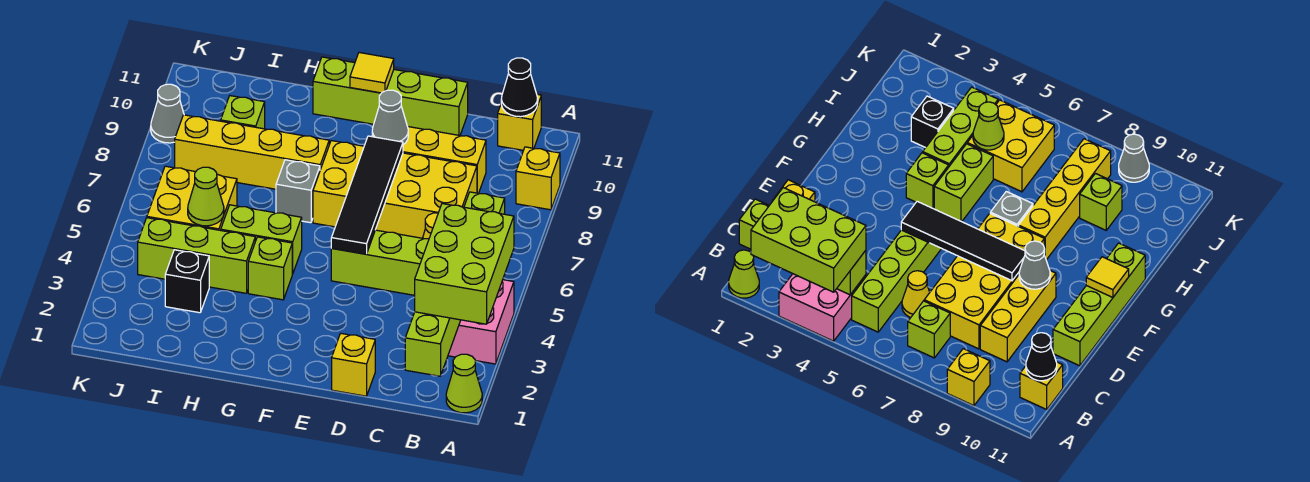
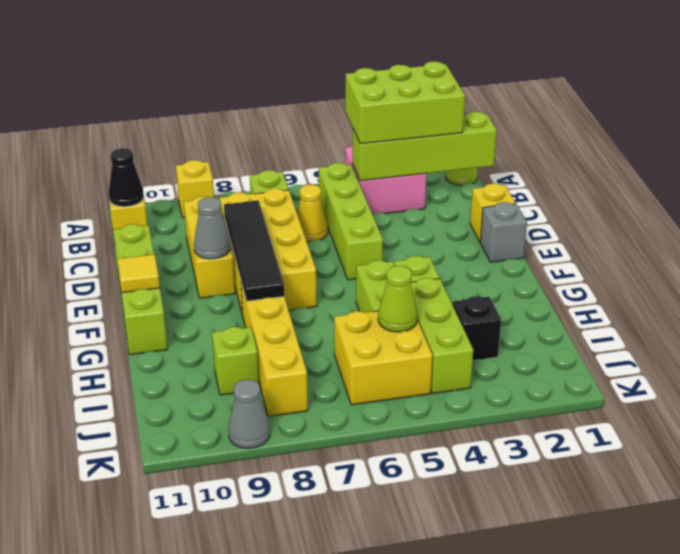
black tile E5:E8 level 2 -> black tile D8:G8 level 2
grey brick G7 level 1 -> grey brick E1 level 1

